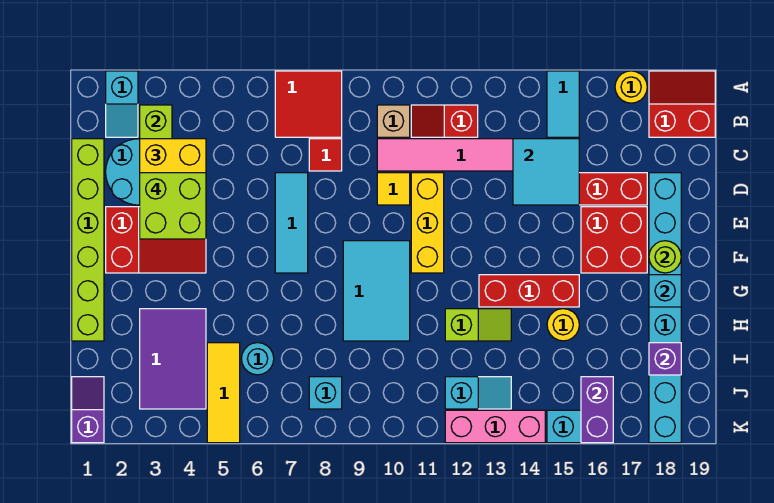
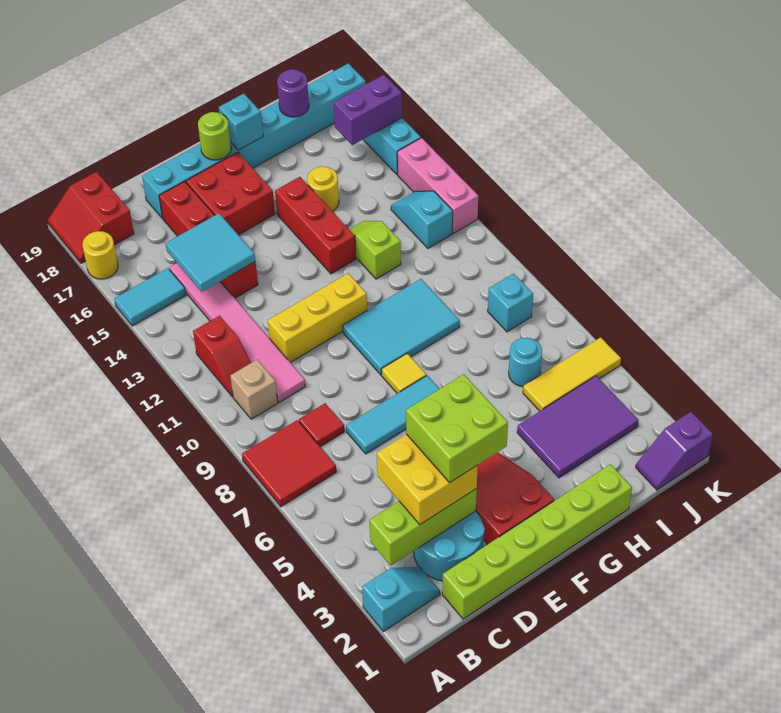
yellow tile D10 level 1 -> yellow tile F8 level 1
purple brick I18 level 2 -> purple round brick I18 level 2

